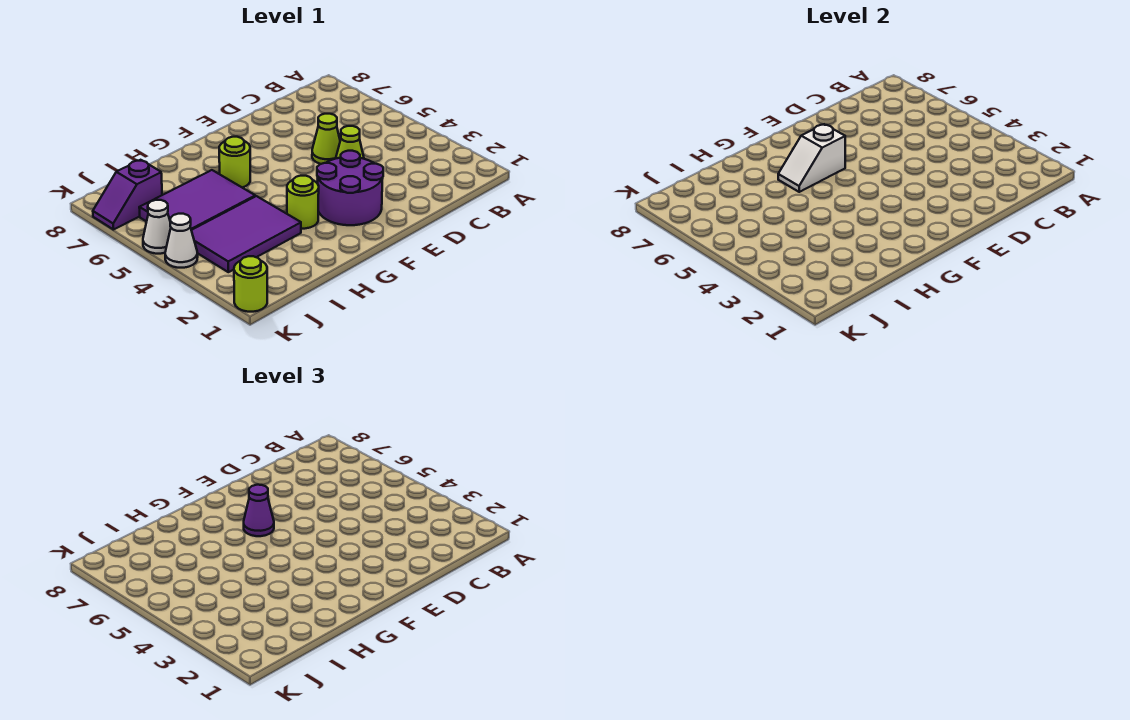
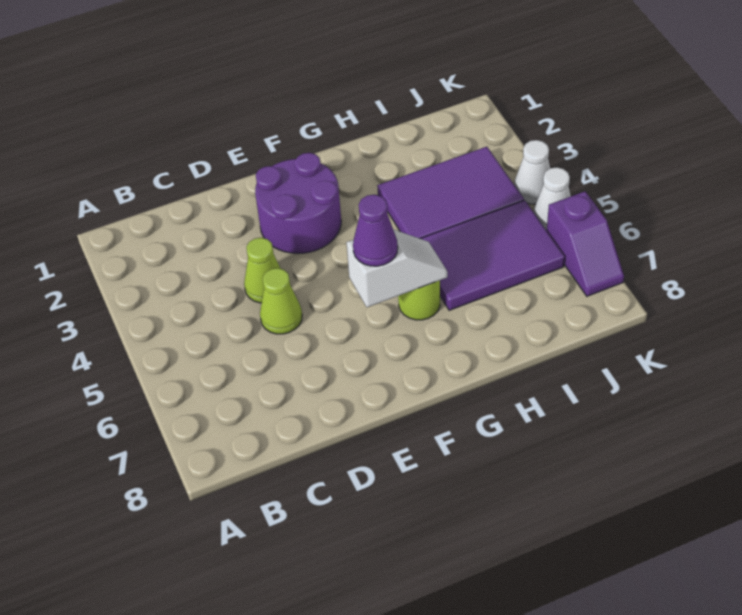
lime round brick G3 level 1 -> none
purple slope J7:K7 level 1 top J -> purple slope K6:K7 level 1 top 6
lime round brick K1 level 1 -> none

